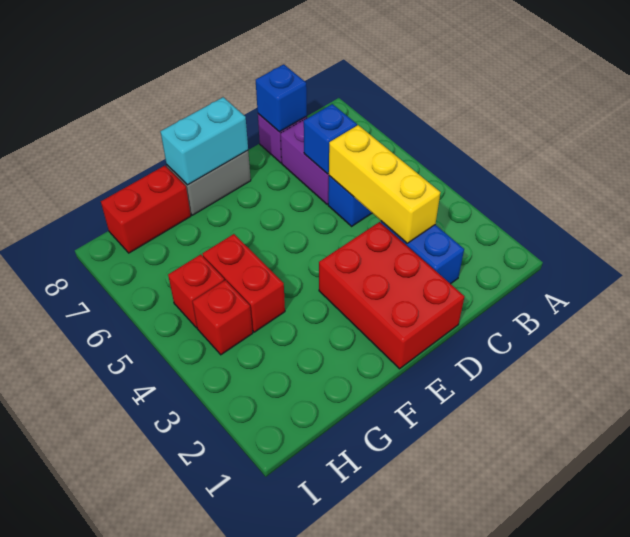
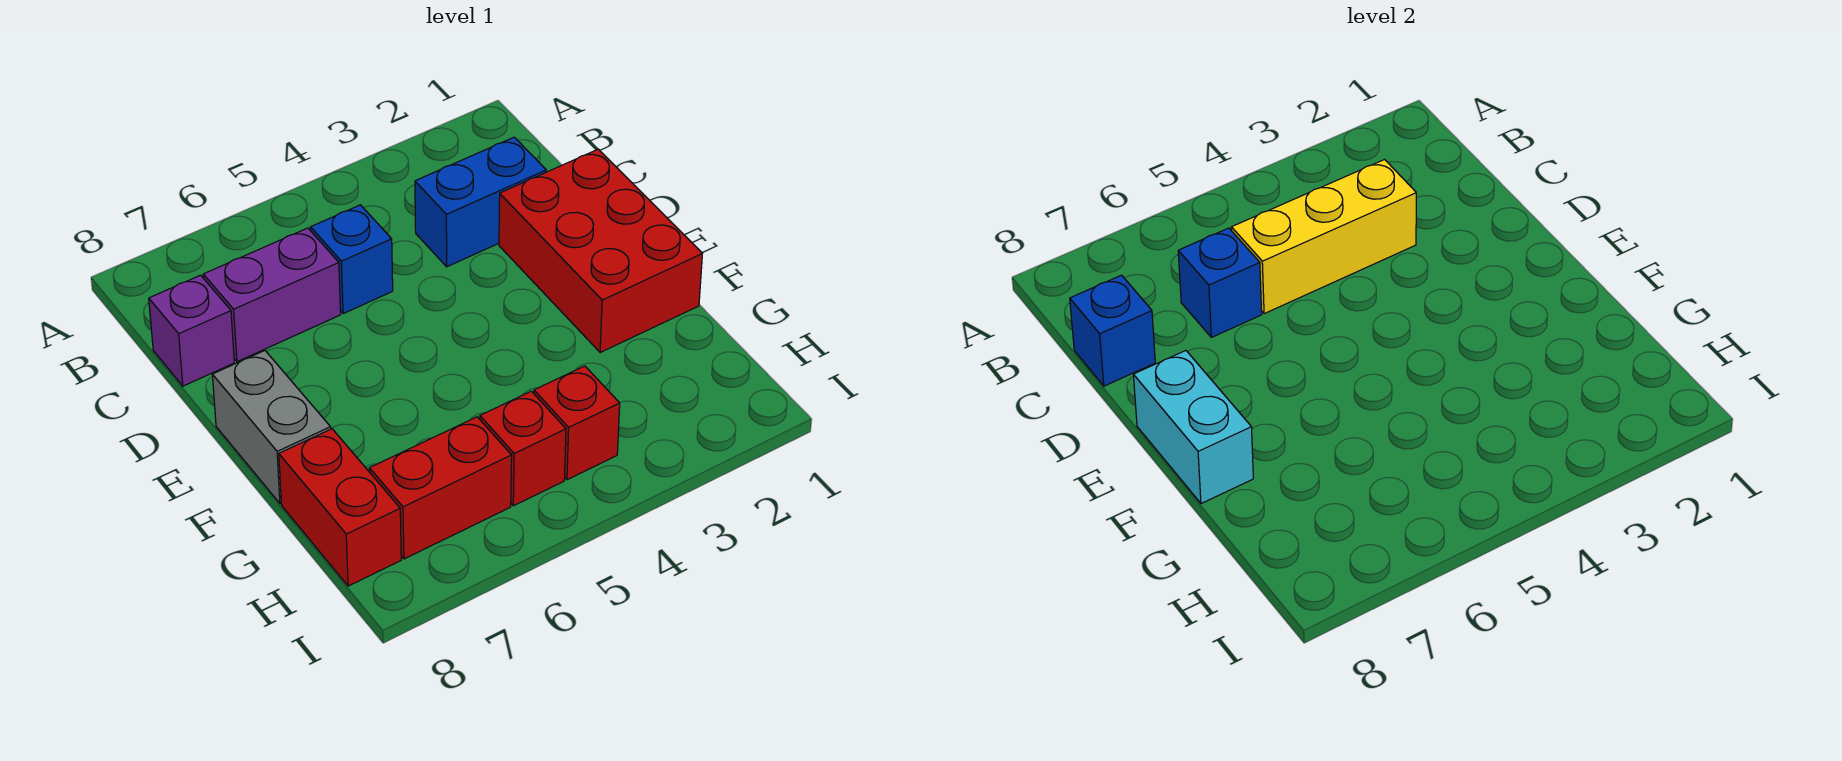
red brick D1:E3 level 1 -> red brick D1:F2 level 1
red brick G4:G5 level 1 -> red brick H6:H7 level 1

